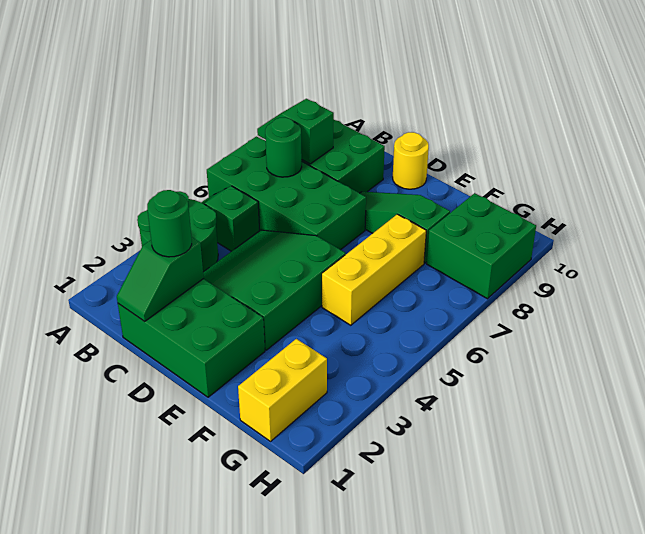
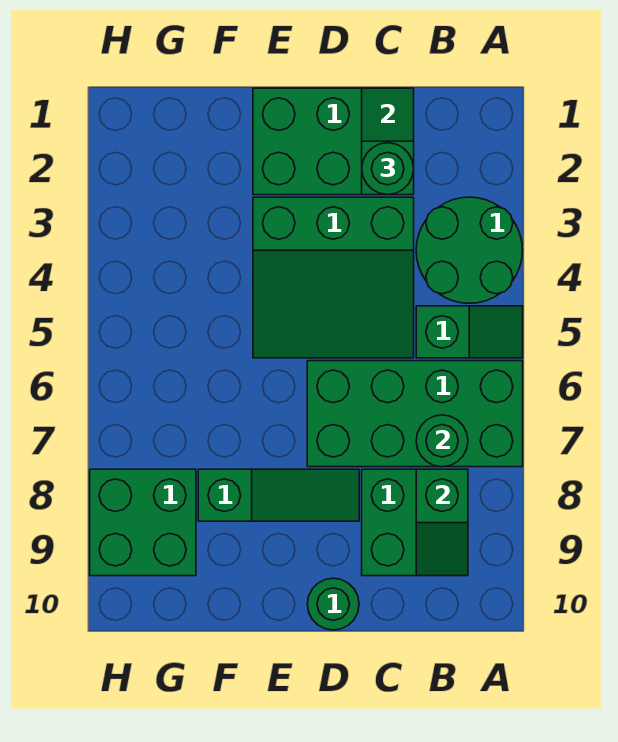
green slope A8:B8 level 2 top B -> green slope B8:B9 level 2 top 8
green slope C3:E5 level 1 top E -> green slope C3:E5 level 1 top 3
yellow round brick D10 level 1 -> green round brick D10 level 1
yellow brick F5:F7 level 1 -> none
yellow brick G1:G2 level 1 -> none

